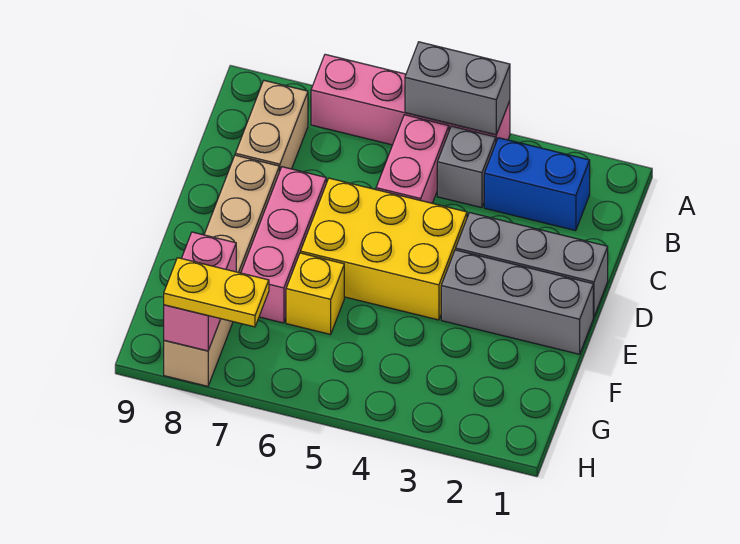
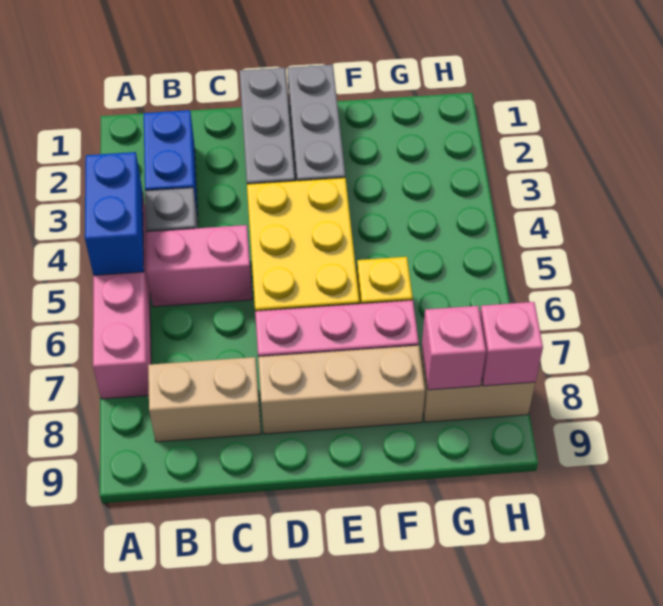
grey brick A4:A5 level 2 -> blue brick A4:A5 level 2
yellow plate H7:H8 level 3 -> none

